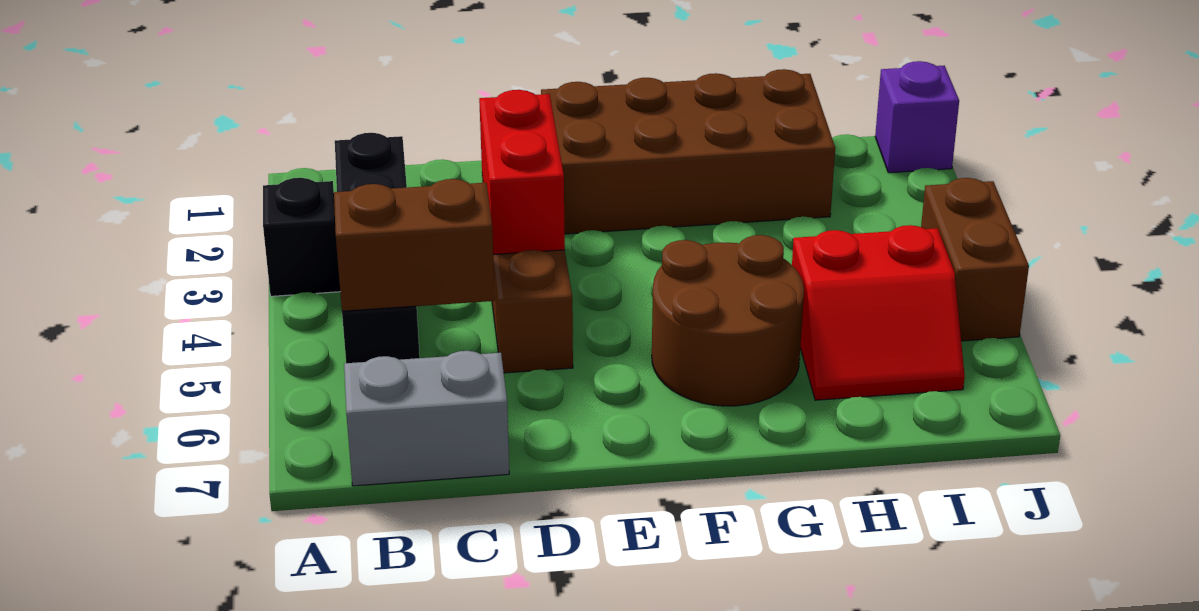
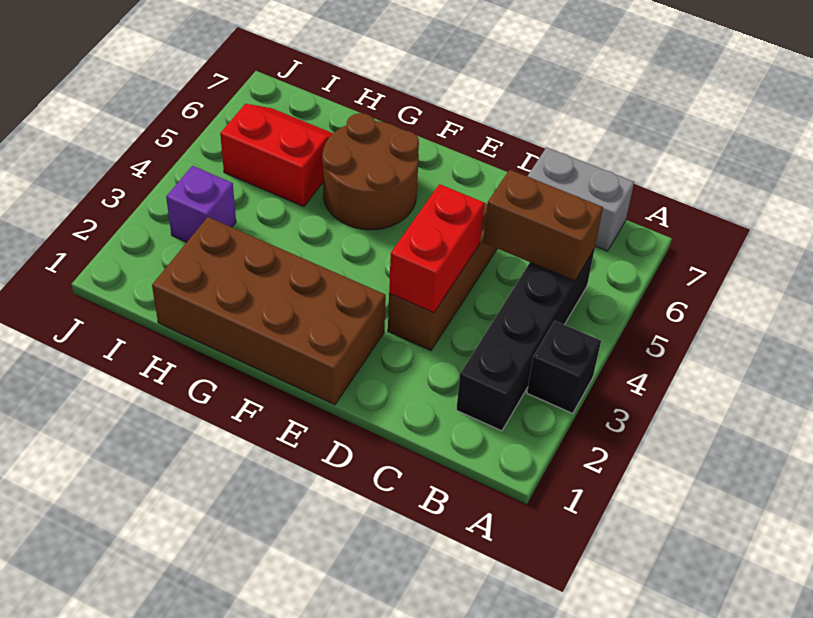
purple brick J1 level 1 -> purple brick I3 level 1
brown brick J4:J5 level 1 -> none

